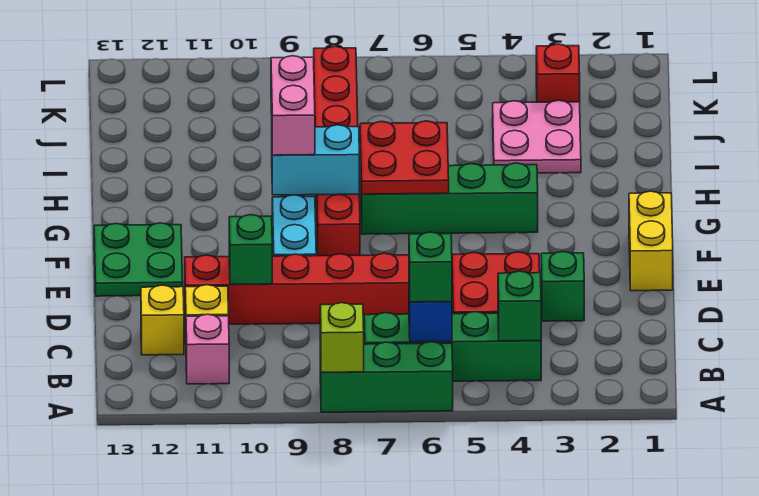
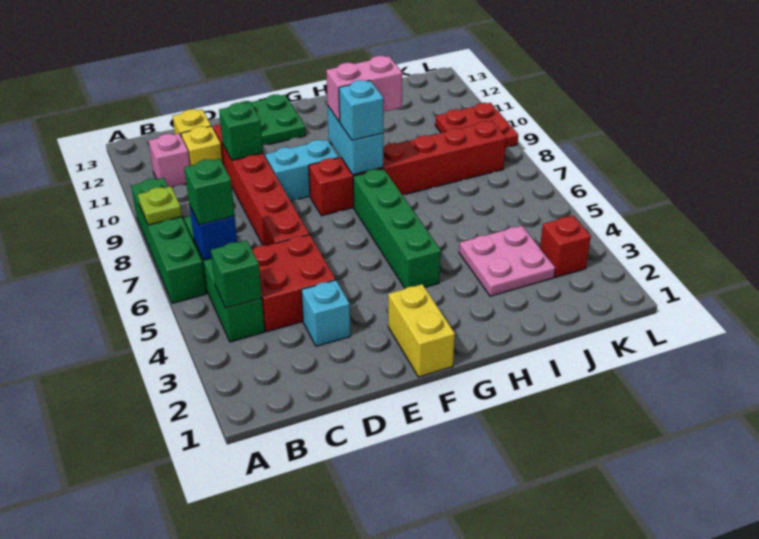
green brick A6:A8 level 1 -> green brick A6:A9 level 1
lime brick A8 level 2 -> lime plate A8 level 2
green brick D3 level 1 -> cyan brick D3 level 1
yellow brick E1:F1 level 1 -> yellow brick F1:F2 level 1
red plate G6:H7 level 2 -> red plate K9:L10 level 1
none -> cyan brick G8 level 3

